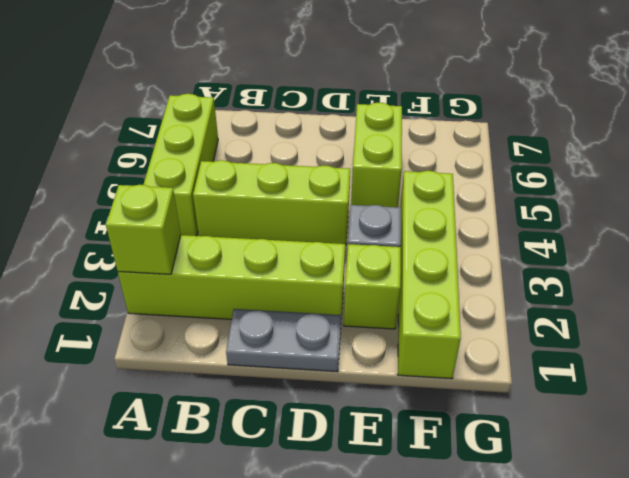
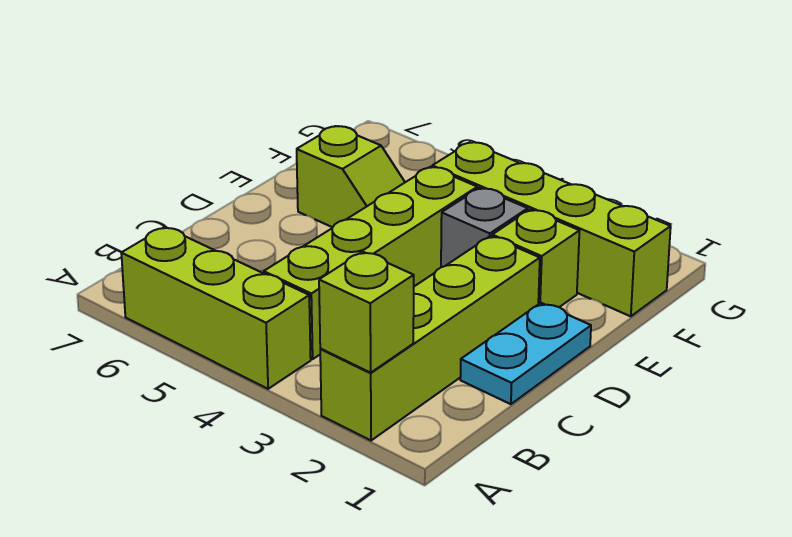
lime brick B4:D4 level 1 -> lime brick B4:E4 level 1
grey plate C1:D1 level 1 -> cyan plate C1:D1 level 1
lime brick E5:E6 level 1 -> lime slope E5:E6 level 1 top 6

